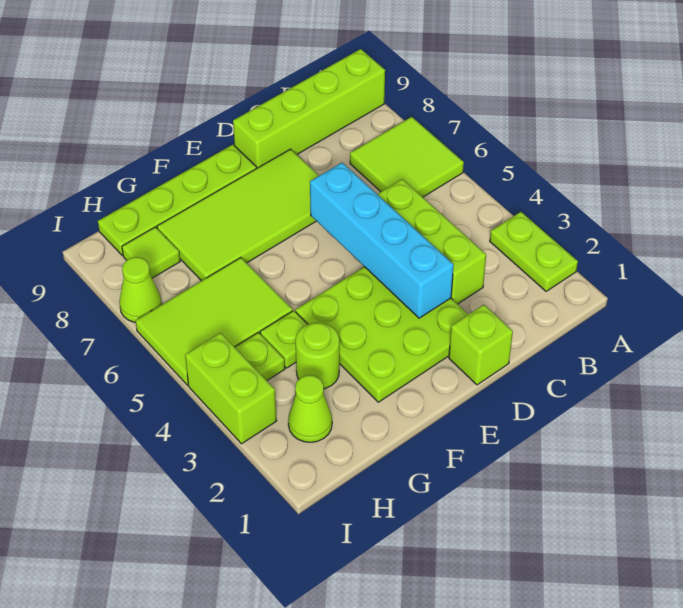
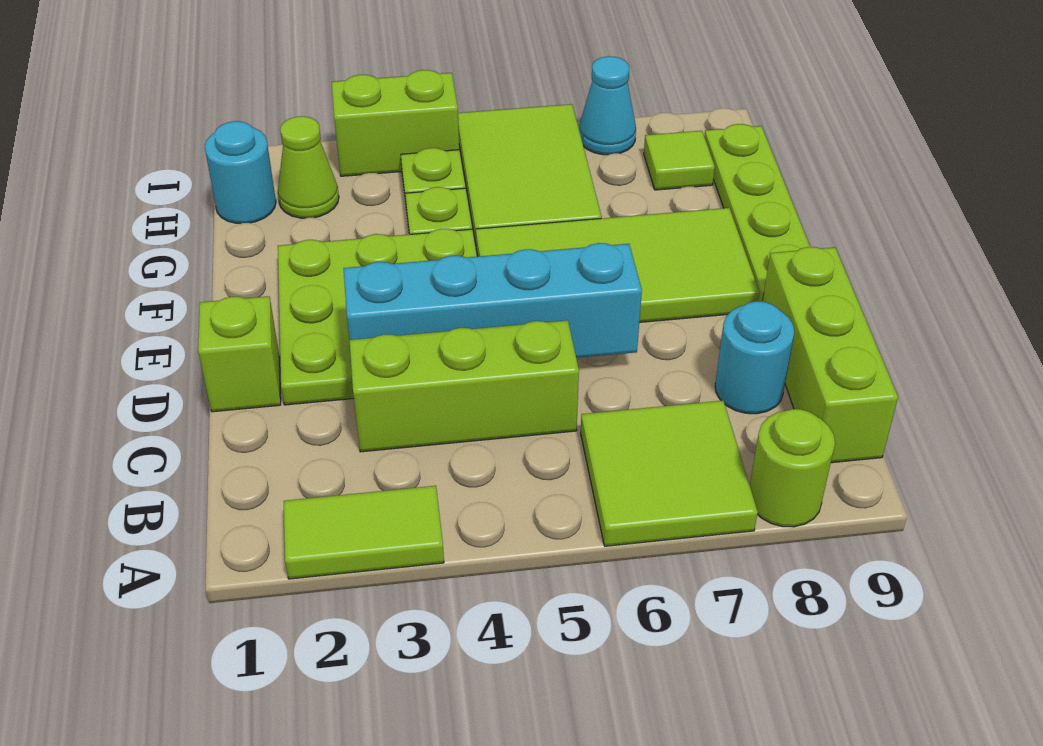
lime plate A2:A3 level 1 -> lime tile A2:A3 level 1
lime brick A9:D9 level 1 -> lime brick B9:D9 level 1
none -> cyan round brick C8 level 1
lime tile D7:G8 level 1 -> lime tile E5:F8 level 1
lime round brick G3 level 1 -> lime round brick A8 level 1
none -> cyan round brick H1 level 1
lime cone I7 level 1 -> cyan cone I7 level 1

